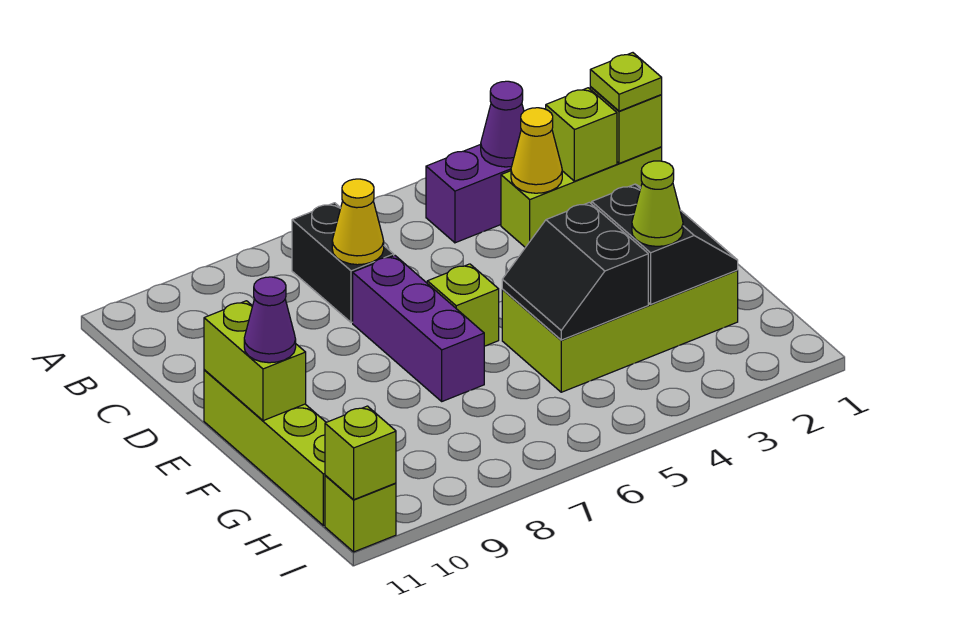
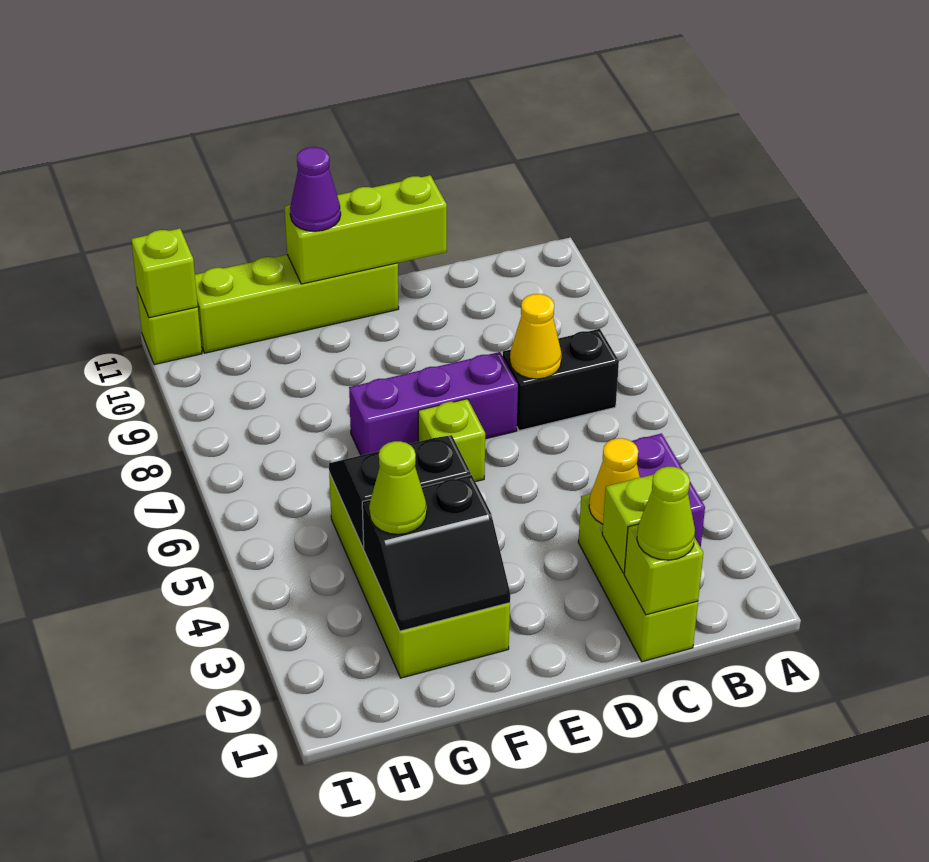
purple cone B3 level 2 -> none
lime plate C1 level 3 -> lime cone C1 level 3
lime brick E11:F11 level 2 -> lime brick D11:F11 level 2

